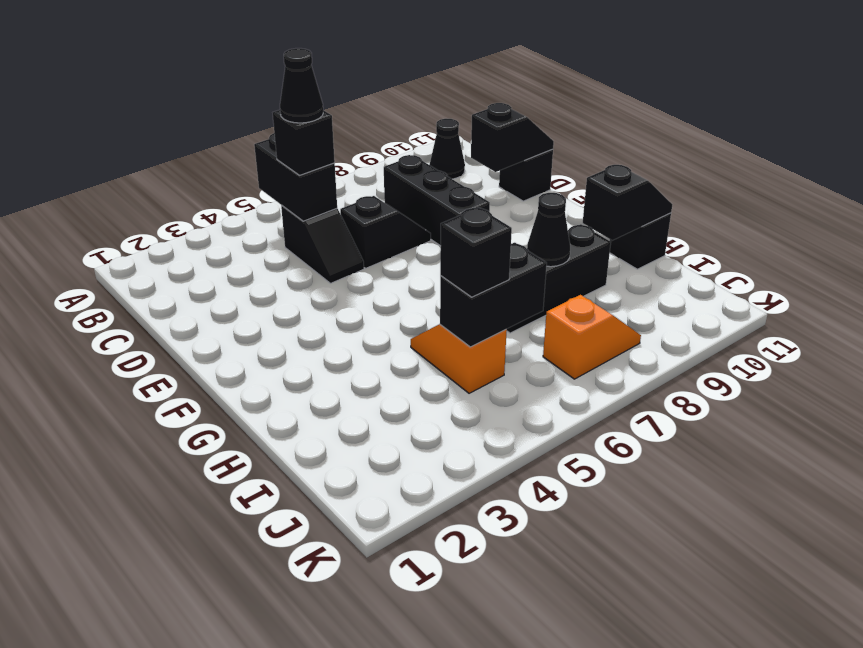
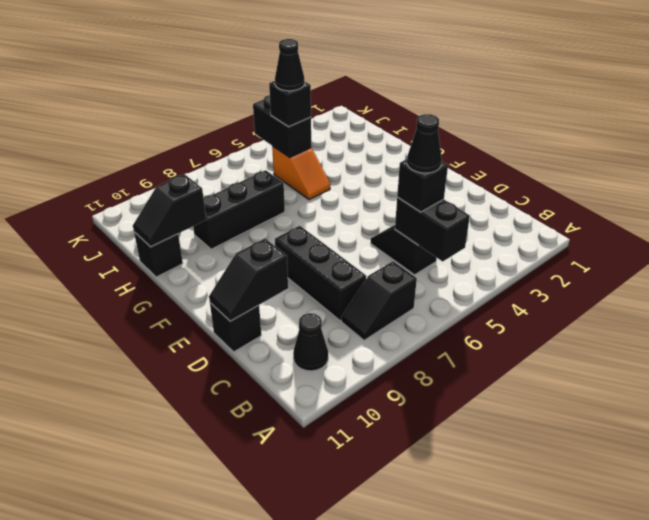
black slope D6:D7 level 1 top 6 -> black slope B7:B8 level 1 top 7
black cone H8 level 2 -> black cone I5 level 4
black brick I5:I6 level 2 -> black brick I5:J5 level 2
orange slope J7:J8 level 1 top 7 -> none

